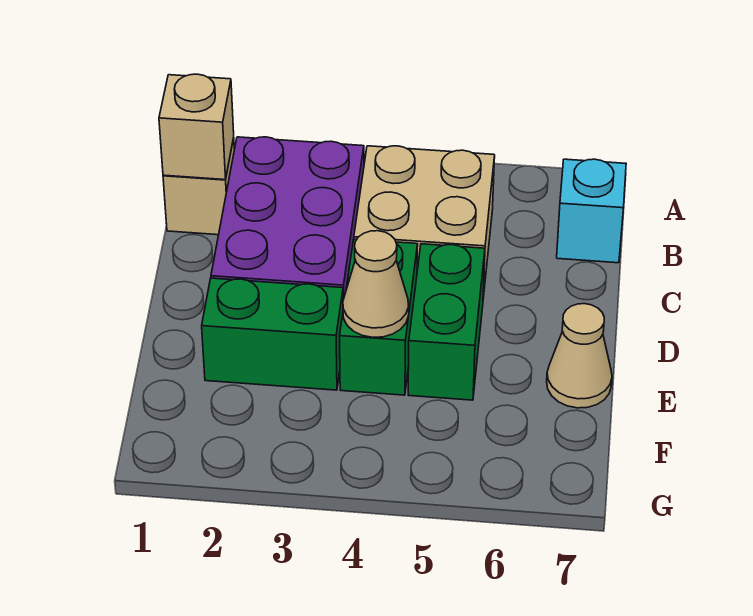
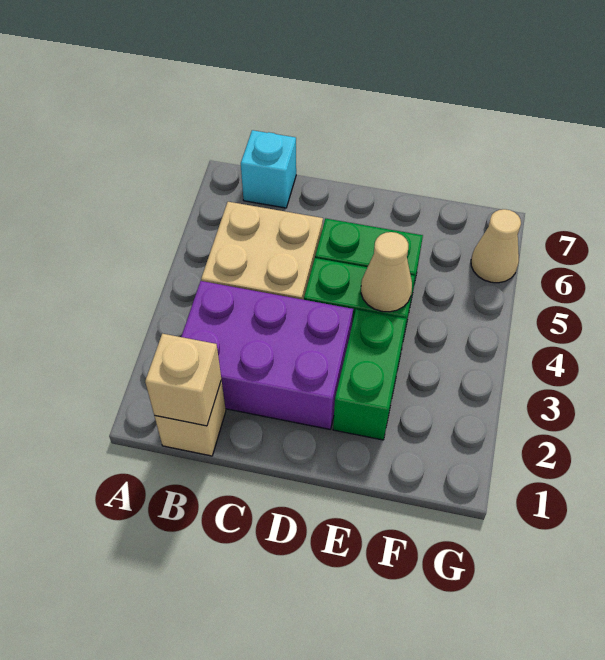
tan cone E7 level 1 -> tan cone G6 level 1

